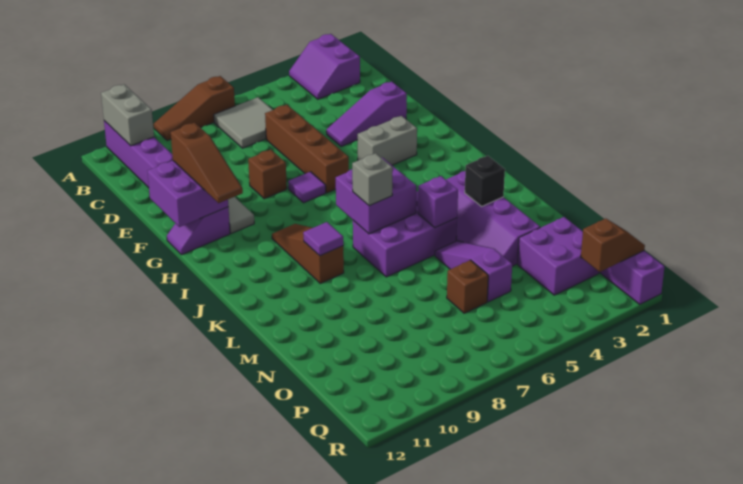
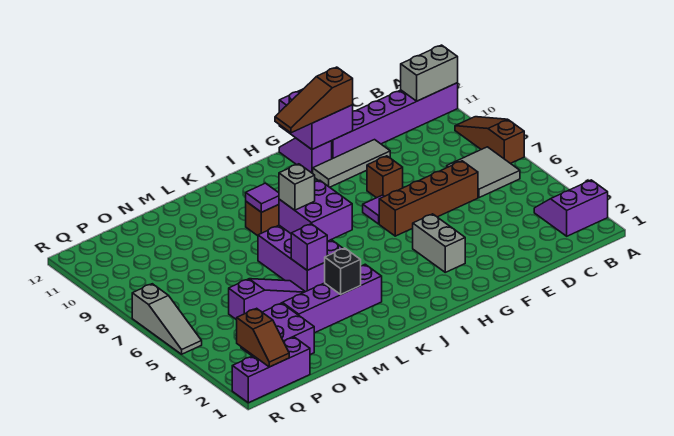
purple slope E2:E4 level 1 top 2 -> none
brown brick O6 level 1 -> none
none -> grey slope R5:R7 level 1 top 7

